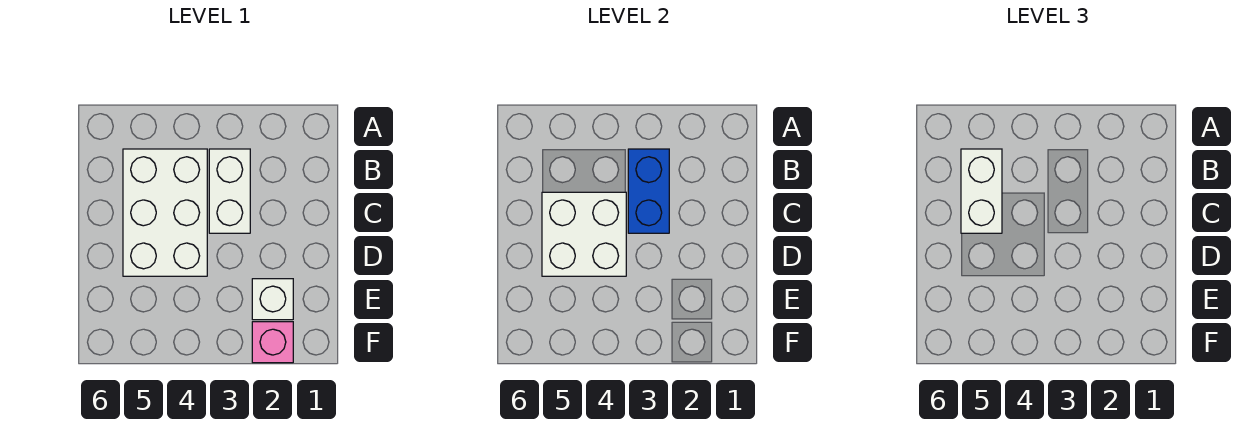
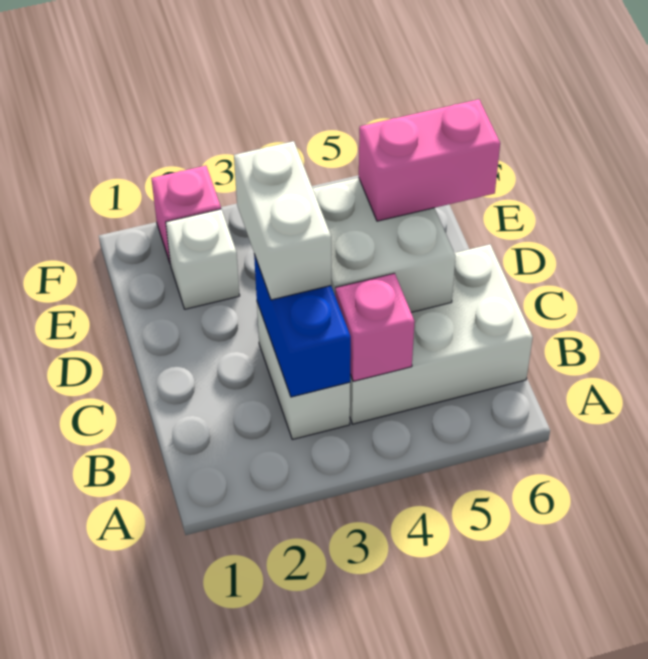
white brick B4:D5 level 1 -> white brick B4:C6 level 1
none -> pink brick B4 level 2
white brick B5:C5 level 3 -> white brick C3:D3 level 3
none -> pink brick D5:D6 level 3

